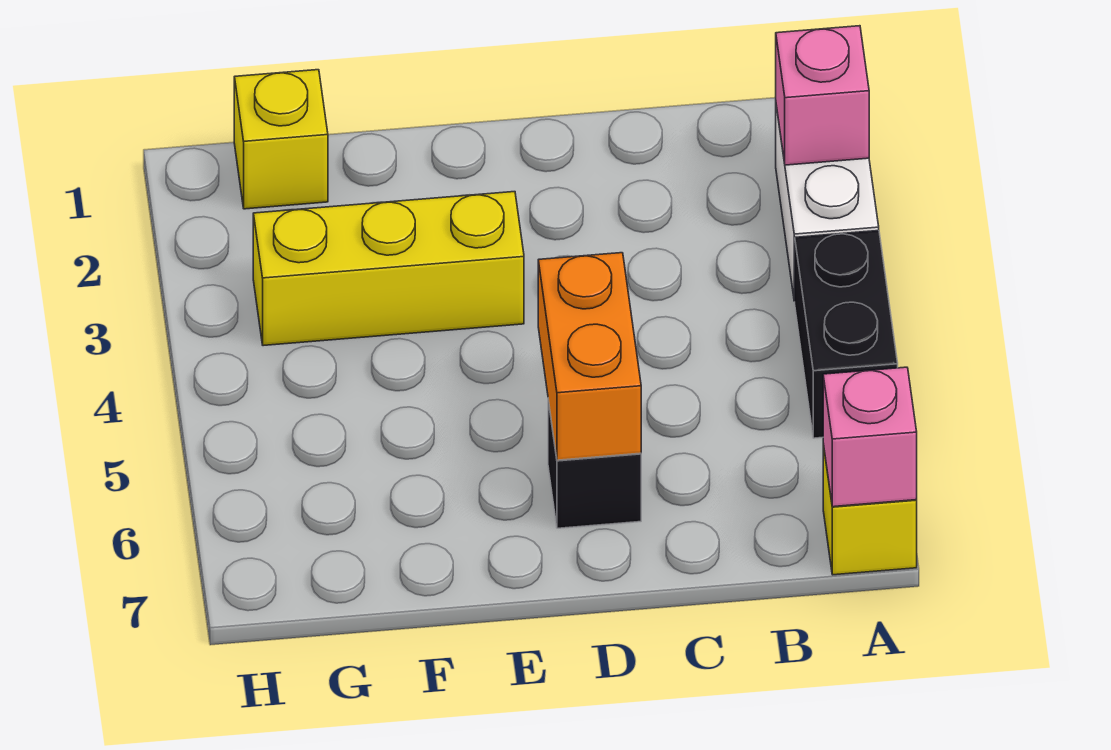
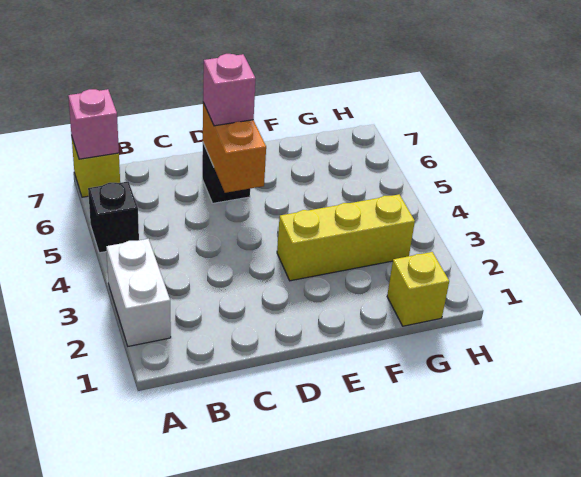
pink brick A2 level 2 -> pink brick D6 level 3
black brick A4:A5 level 1 -> black brick A5 level 1

